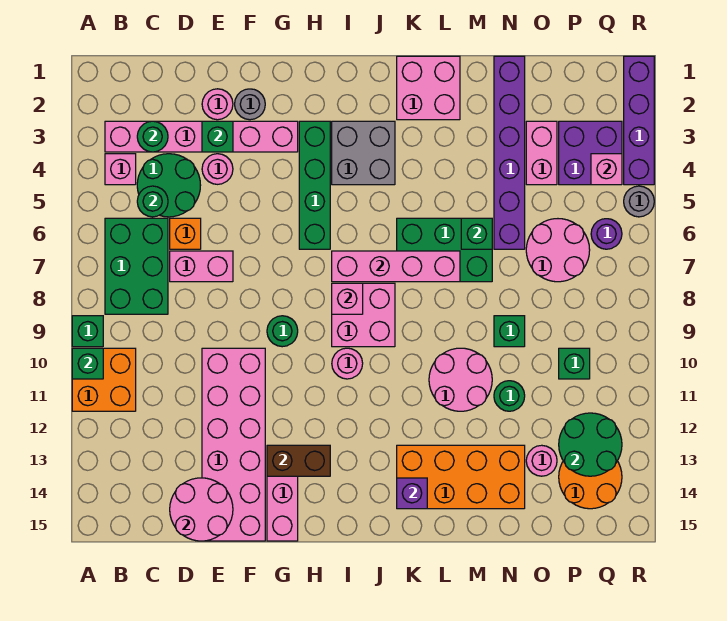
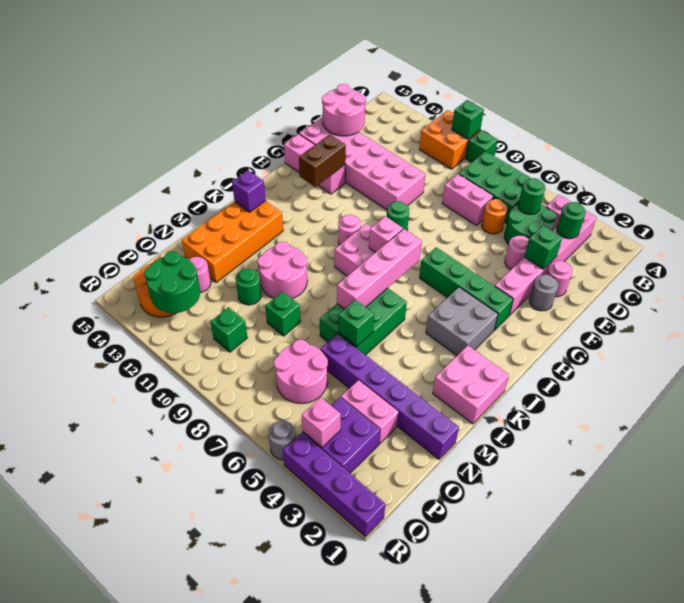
orange brick D6 level 1 -> orange round brick D6 level 1
pink brick D7:E7 level 1 -> pink brick D7:D8 level 1
purple round brick Q6 level 1 -> none

